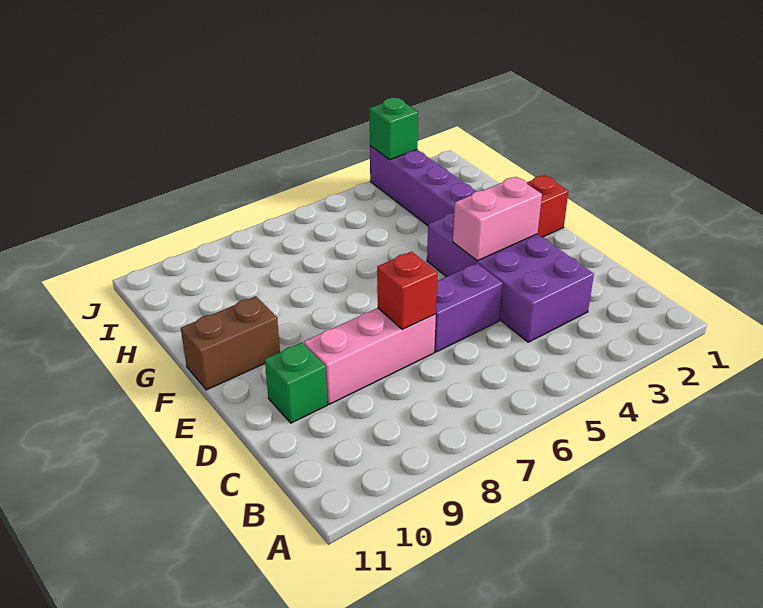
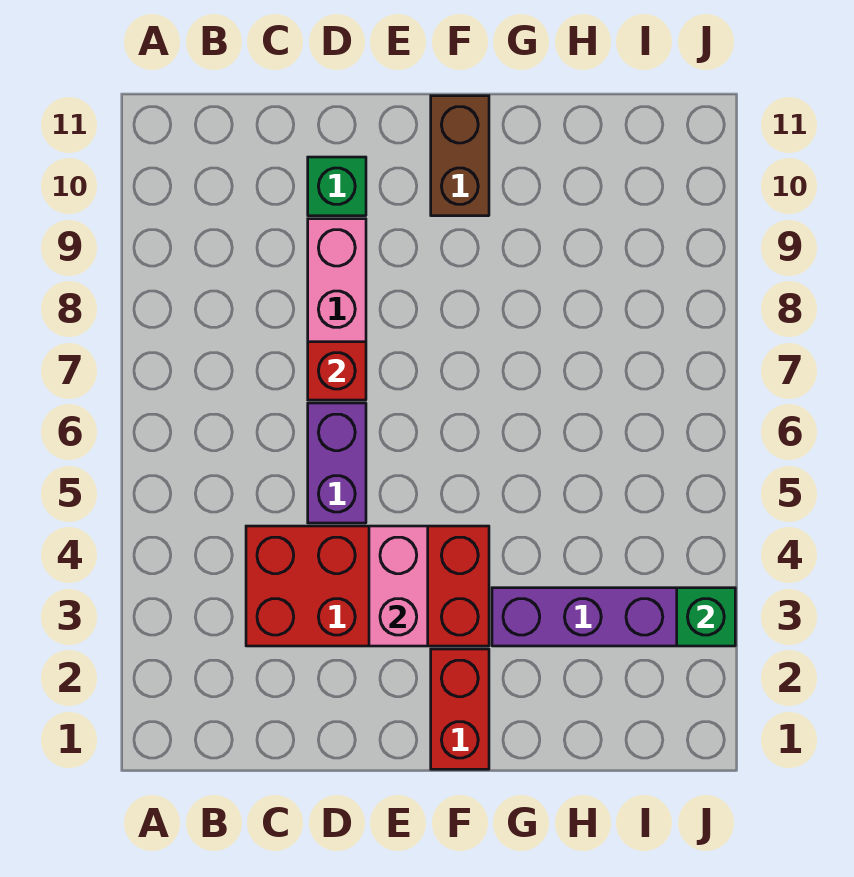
purple brick C3:F4 level 1 -> red brick C3:F4 level 1

